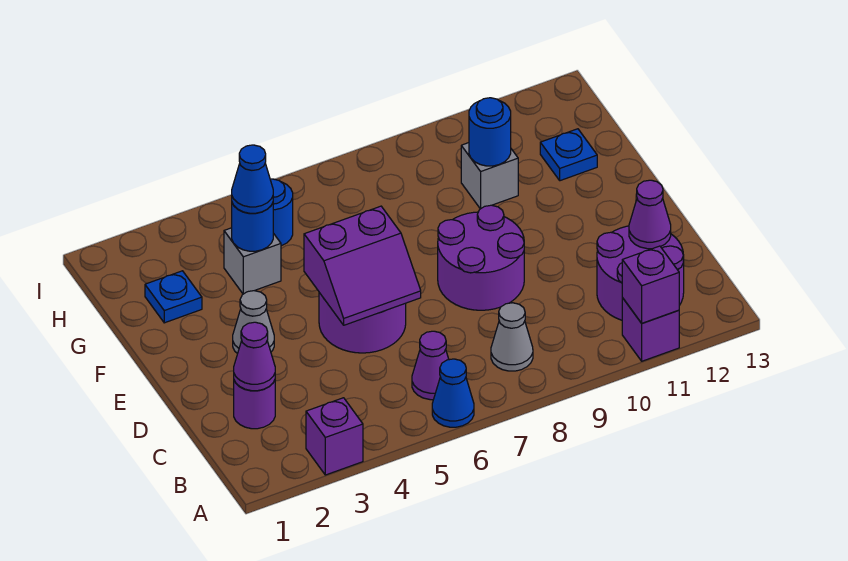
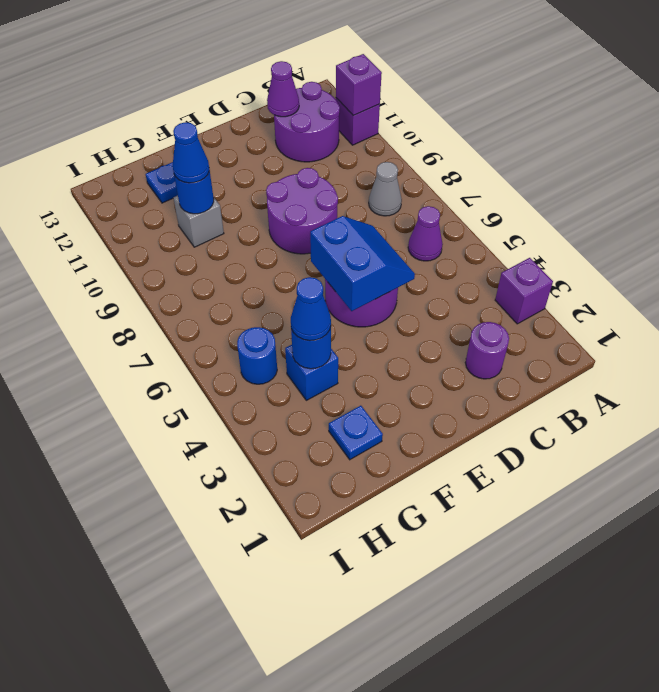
blue cone A6 level 1 -> blue cone G10 level 3
purple cone C2 level 2 -> none
purple slope D5:E6 level 2 top E -> blue slope D5:E6 level 2 top E
grey cone E3 level 1 -> none
grey brick G4 level 1 -> blue brick G4 level 1

